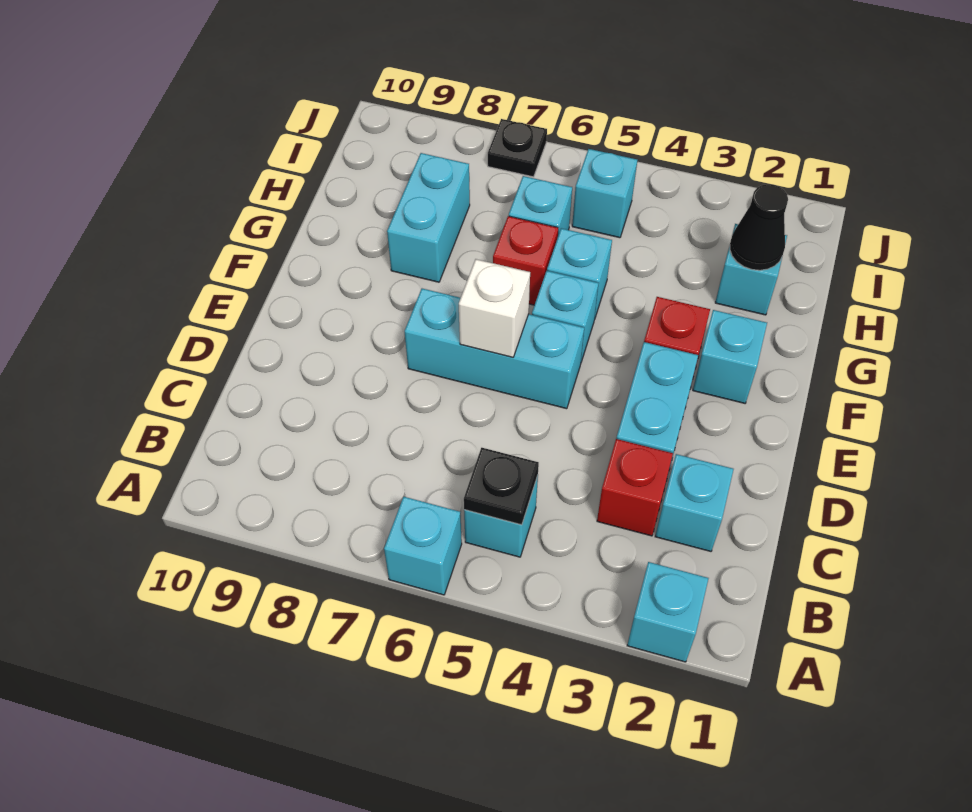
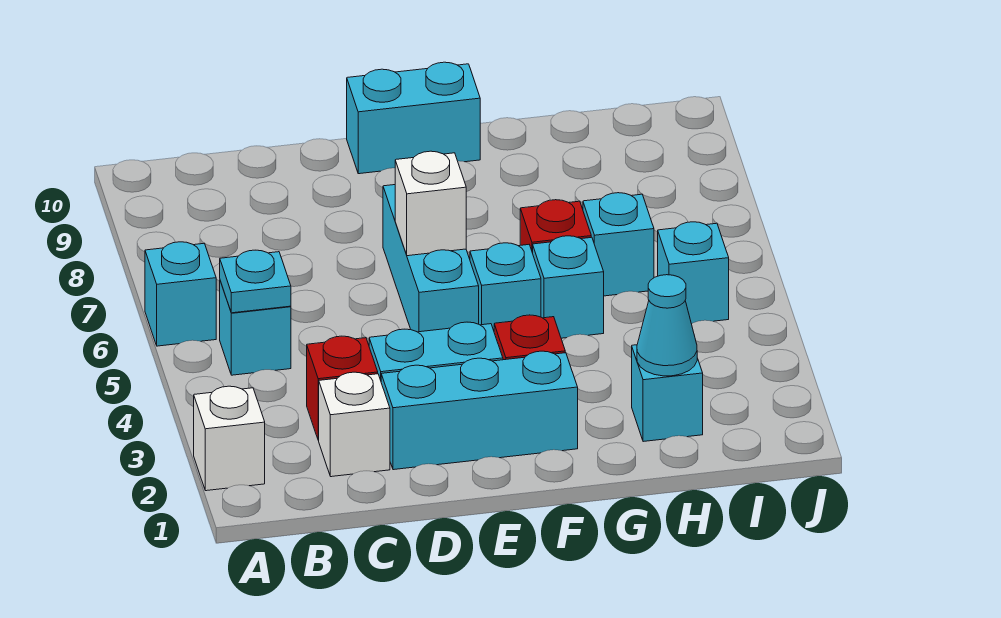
cyan brick A2 level 1 -> white brick A2 level 1
black plate B5 level 2 -> cyan plate B5 level 2
cyan brick C2 level 1 -> white brick C2 level 1
cyan brick F2 level 1 -> cyan brick D2:F2 level 1
cyan brick G8:H8 level 1 -> cyan brick E10:F10 level 1
black cone H2 level 2 -> cyan cone H2 level 2
black plate J7 level 1 -> none

